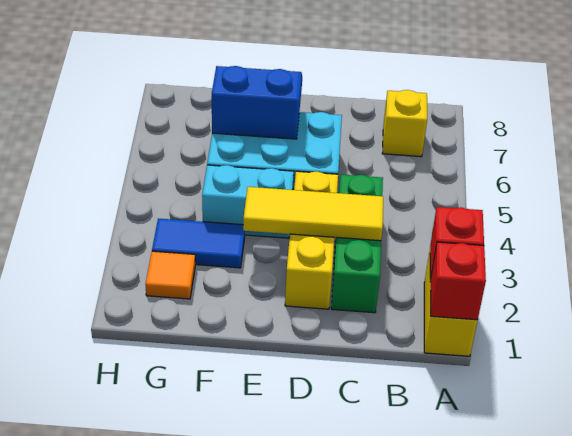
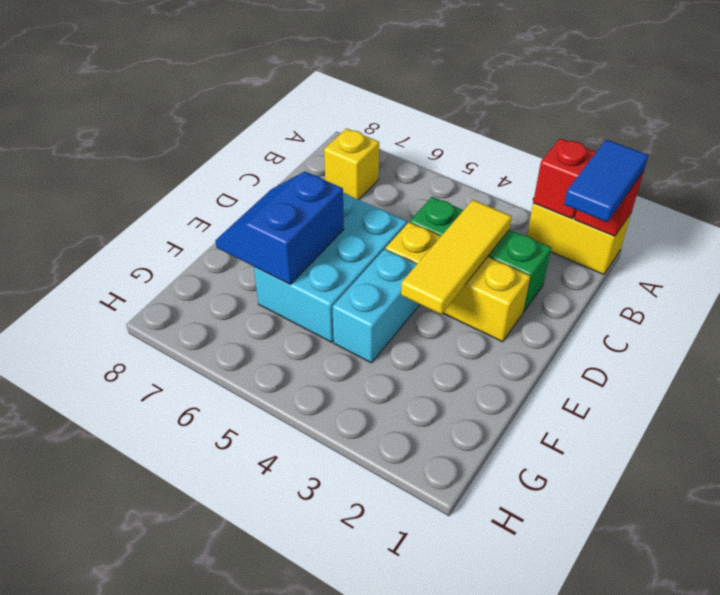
blue tile F3:G3 level 1 -> blue tile A1:B1 level 3
orange tile G2 level 1 -> none

